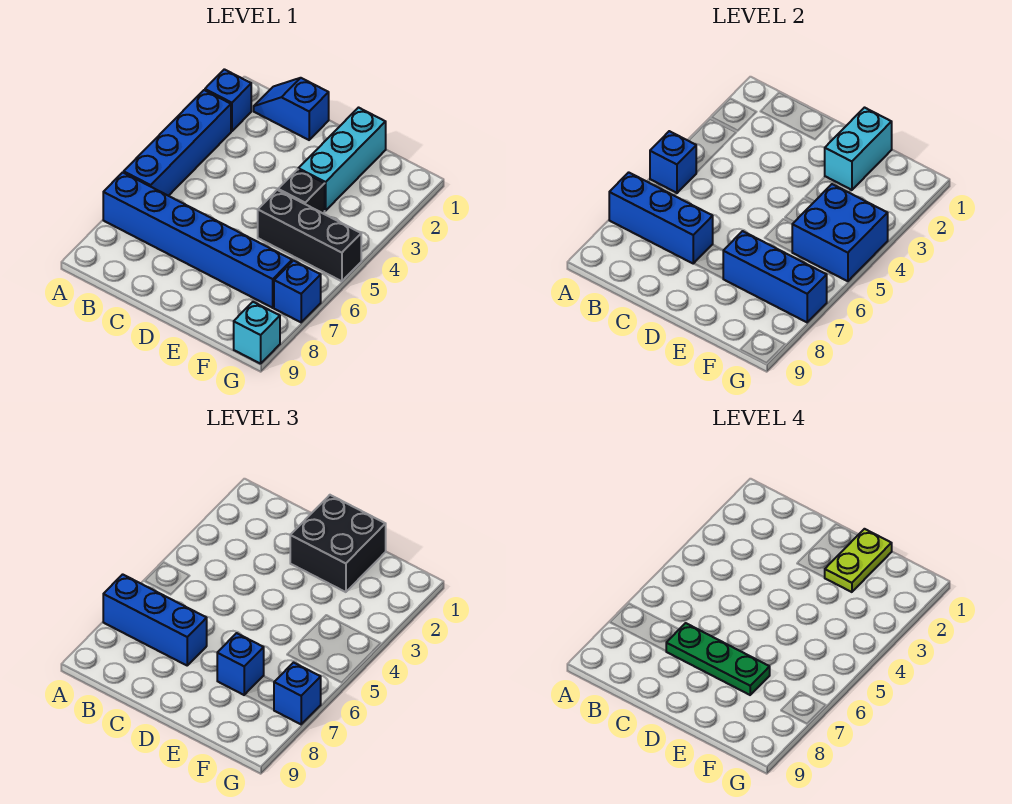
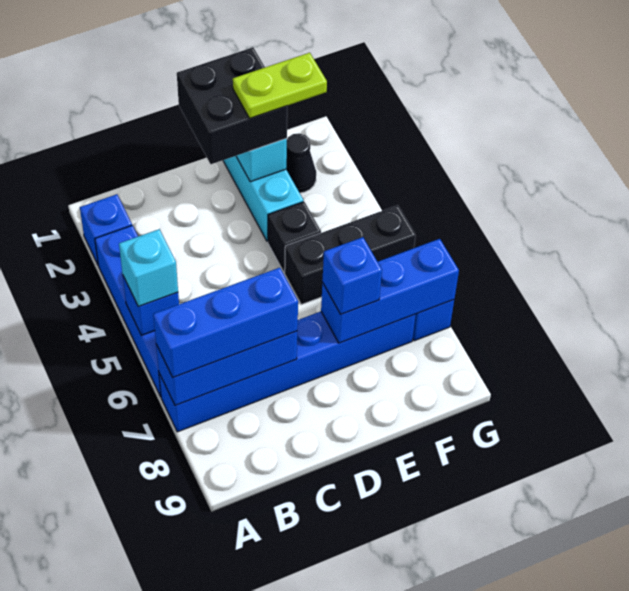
blue slope B1:C1 level 1 top C -> none
green plate C7:E7 level 4 -> none
lime plate E1:E2 level 4 -> lime plate E2:F2 level 4
none -> black cone F2 level 1
blue brick F4:G5 level 2 -> none
blue brick G7 level 3 -> none
cyan brick G9 level 1 -> cyan brick A5 level 3

